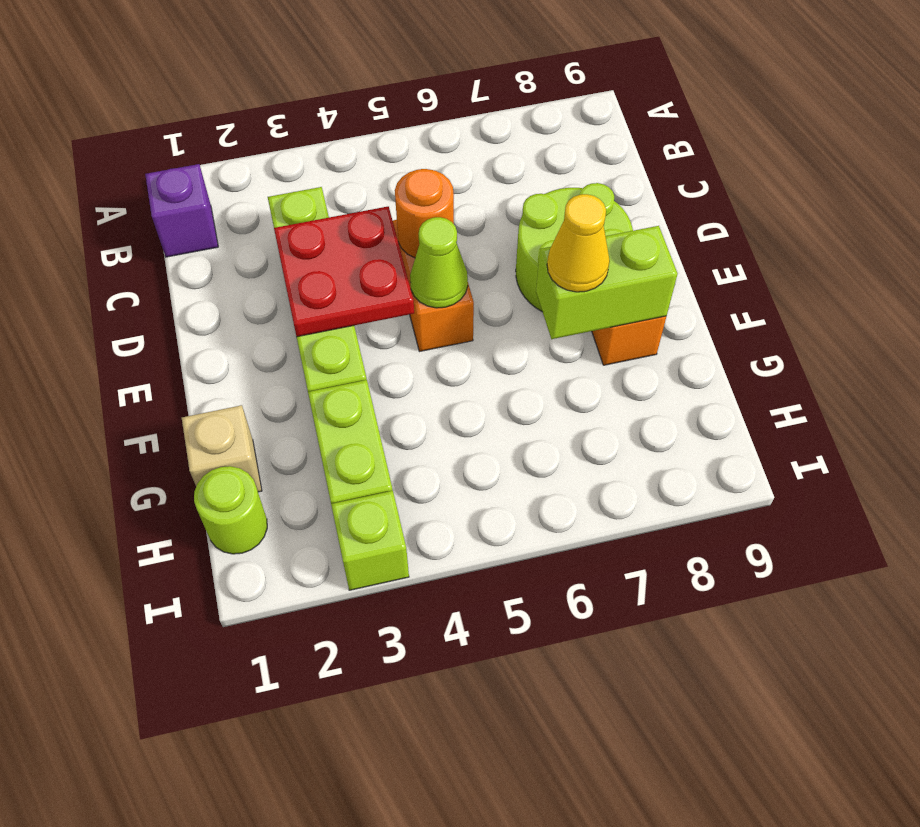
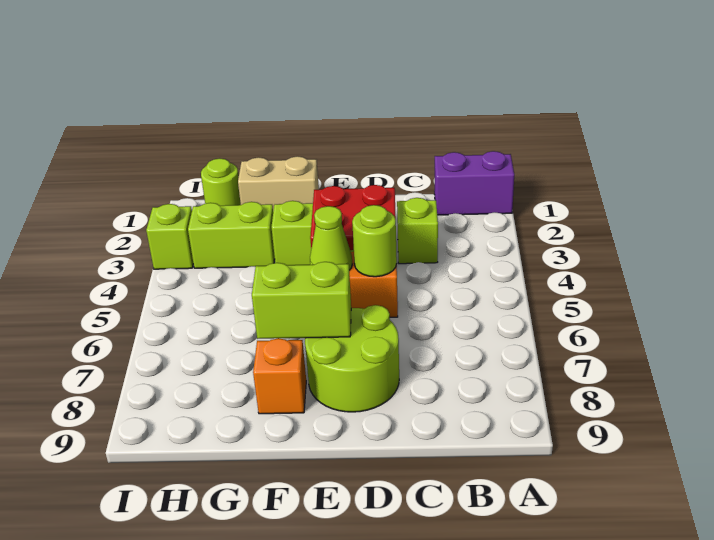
purple brick B1 level 1 -> purple brick A1:B1 level 1
orange round brick D5 level 2 -> lime round brick D5 level 2
lime brick F7:F8 level 2 -> lime brick E7:F7 level 2
yellow cone F7 level 3 -> none
tan brick G1 level 1 -> tan brick F1:G1 level 1

